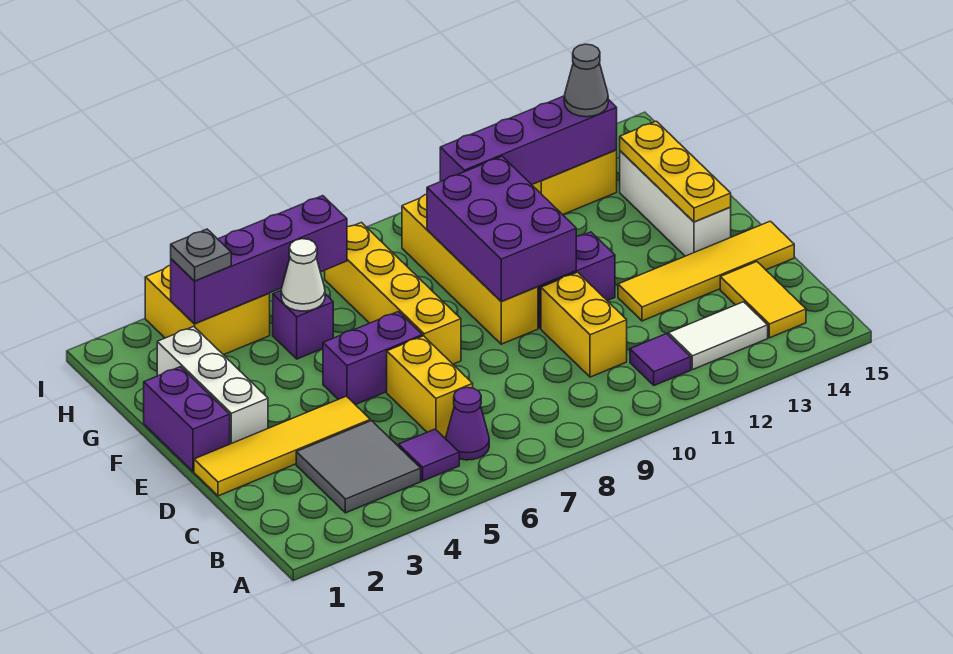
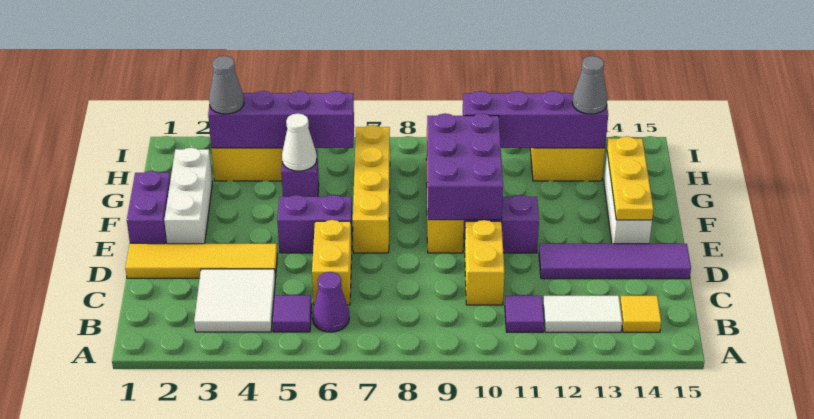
grey tile B3:C4 level 1 -> white tile B3:C4 level 1
yellow tile B14:C14 level 1 -> yellow tile B14 level 1
yellow tile D12:D15 level 1 -> purple tile D12:D15 level 1
grey plate H3 level 3 -> grey cone H3 level 3

